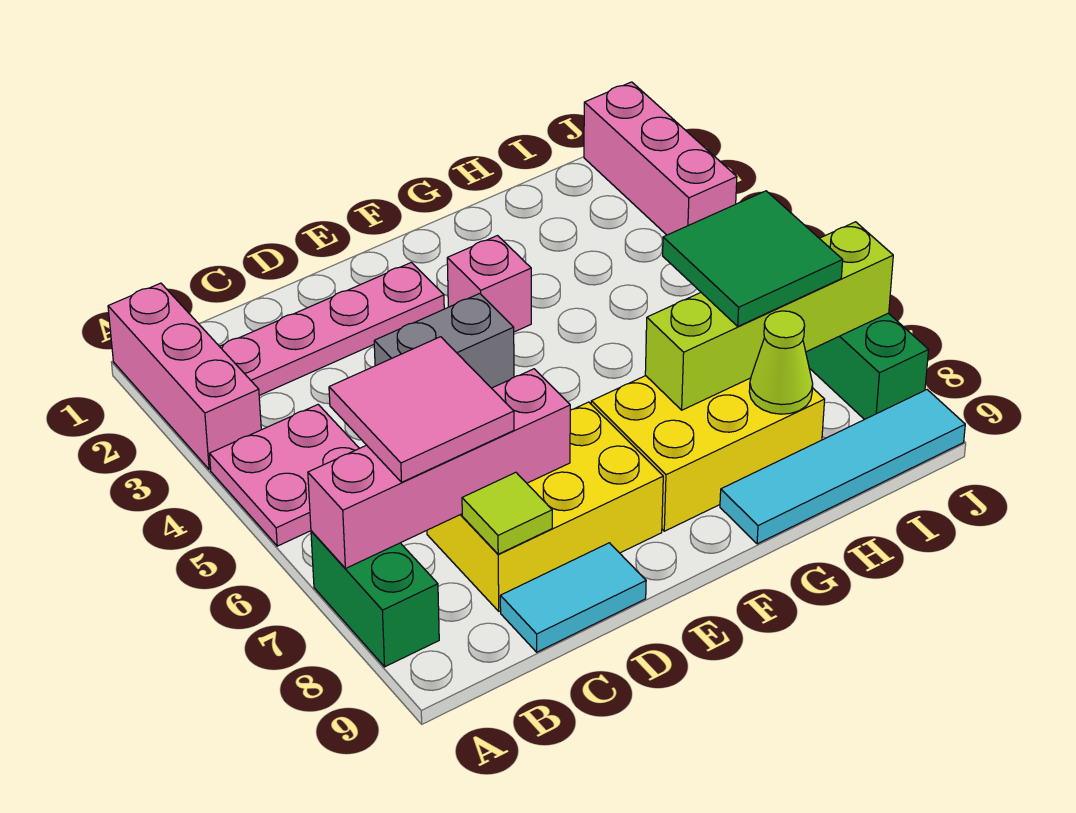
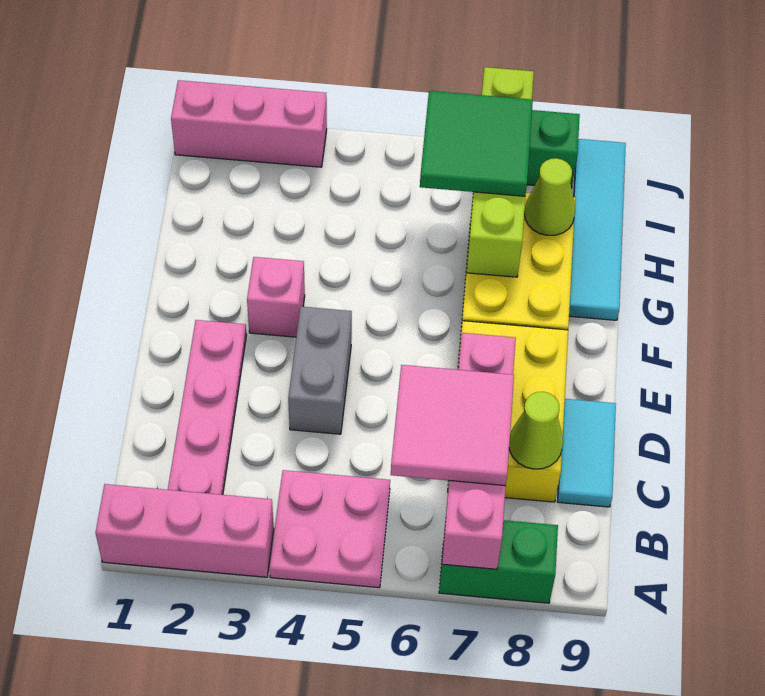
lime tile C8 level 2 -> lime cone C8 level 2

